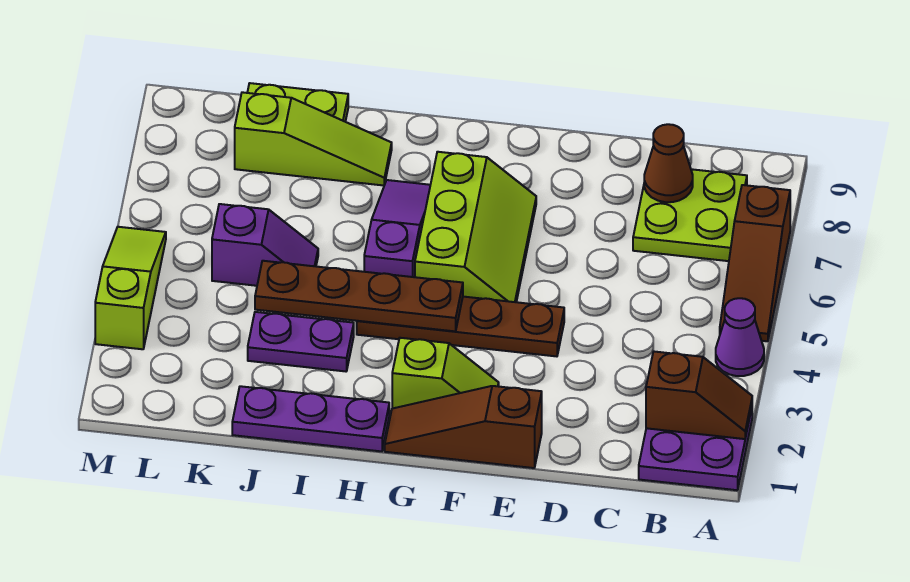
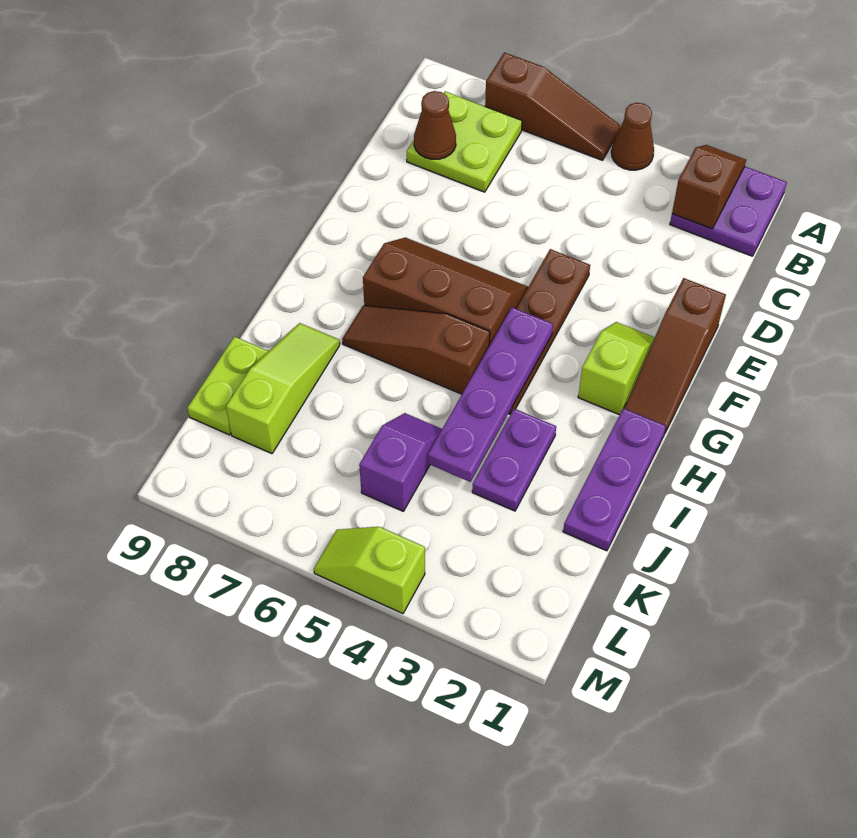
purple cone A4 level 1 -> brown cone A4 level 1
lime slope F5:G7 level 1 top G -> brown slope F5:G7 level 1 top G
brown plate G4:J4 level 2 -> purple plate G4:J4 level 2
purple slope H5:H7 level 1 top 5 -> brown slope H5:H7 level 1 top 5
lime slope M3:M5 level 1 top 3 -> lime slope M4:M5 level 1 top 4

